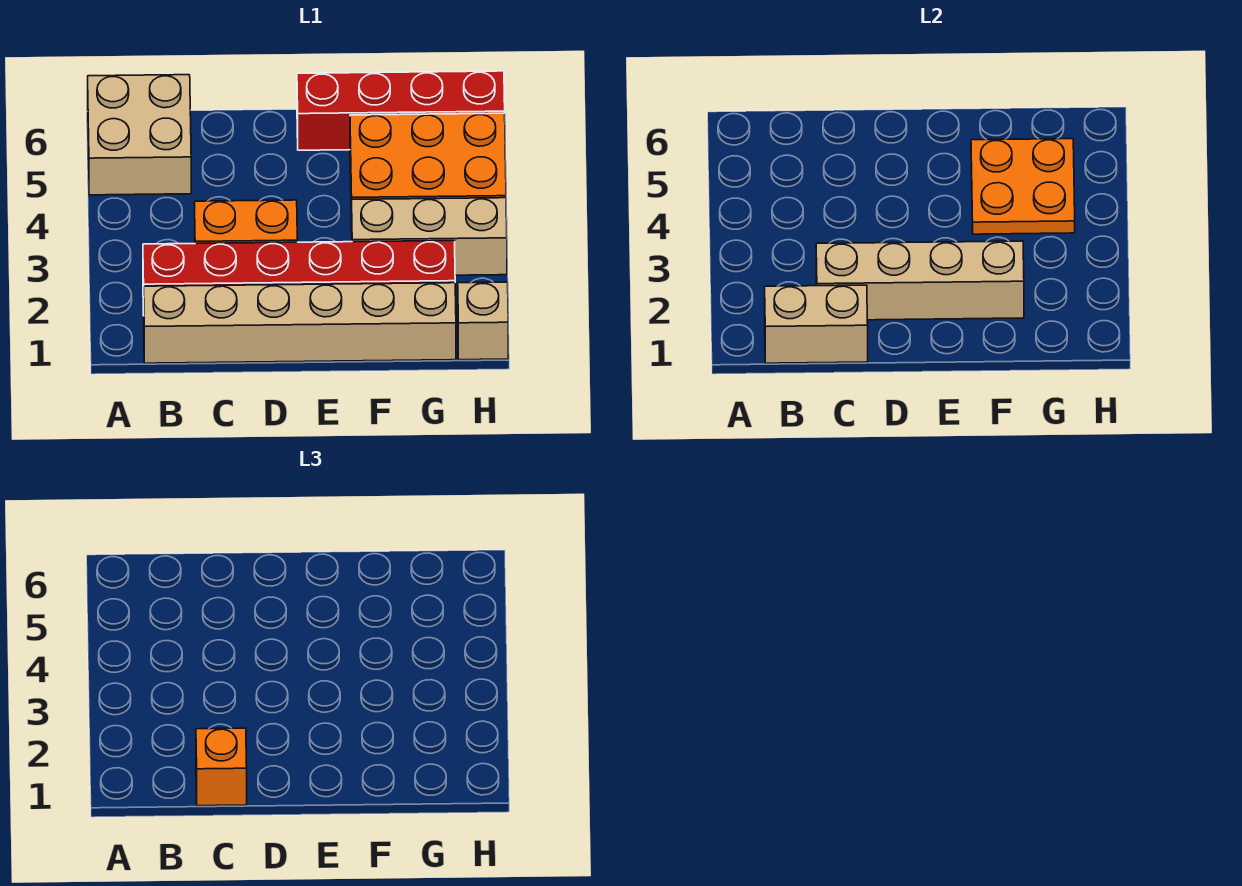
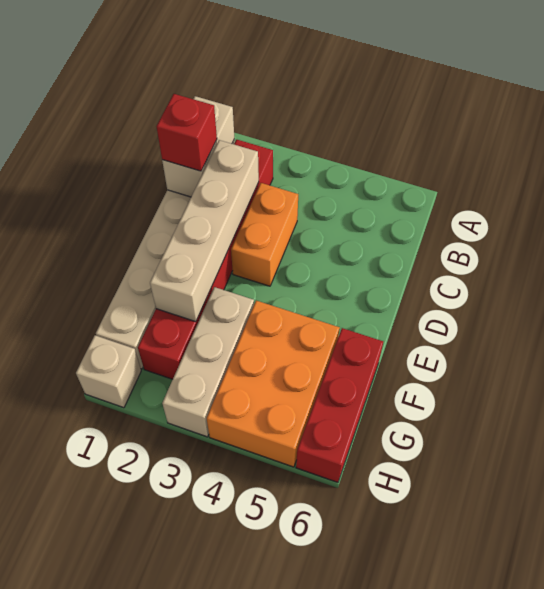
tan brick A5:B6 level 1 -> none
orange brick C1 level 3 -> red brick C1 level 3
red brick E6:H6 level 1 -> red brick F6:H6 level 1
orange plate F4:G5 level 2 -> none

